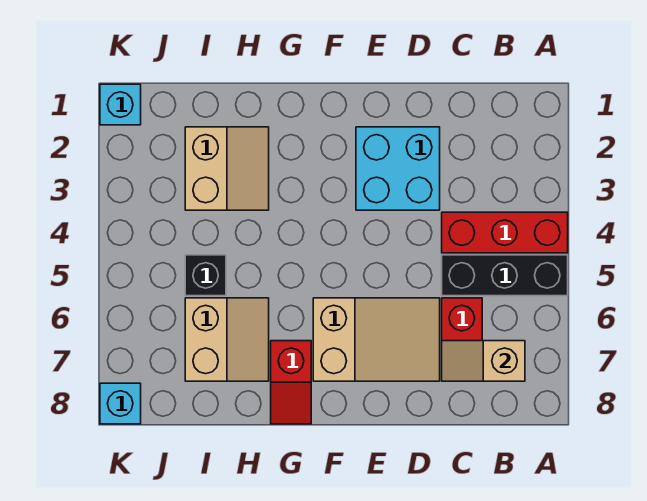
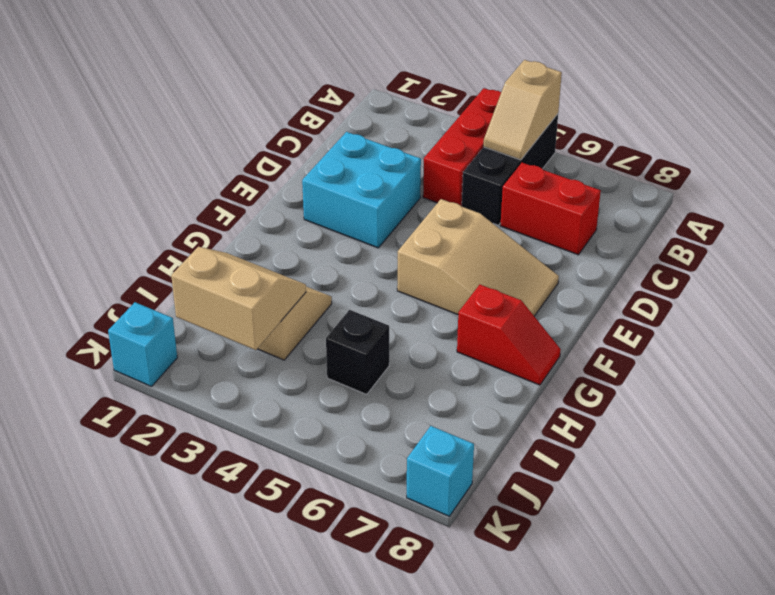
tan slope B7:C7 level 2 top B -> tan slope A5:B5 level 2 top A
tan slope D6:F7 level 1 top F -> tan slope E5:F7 level 1 top 5
tan slope H6:I7 level 1 top I -> tan slope I2:J3 level 2 top J

